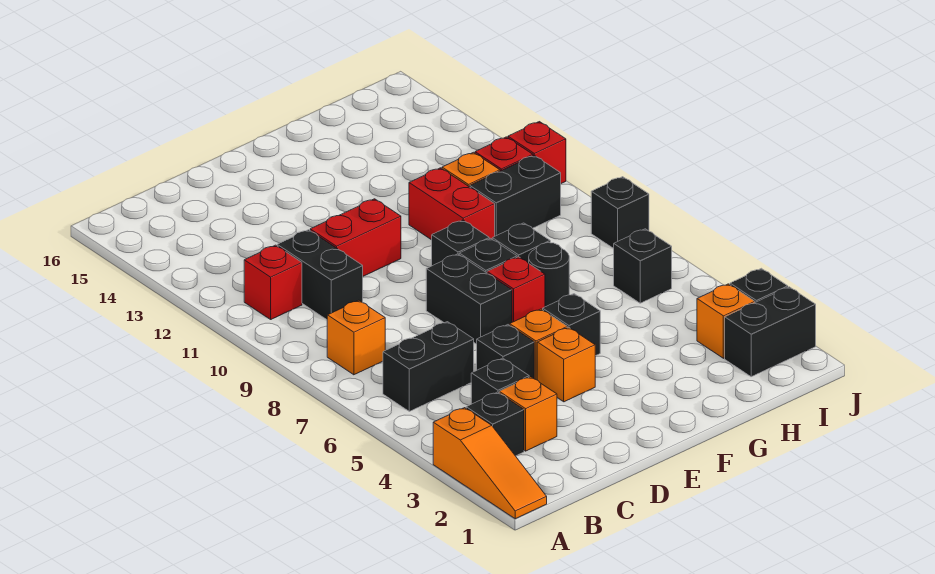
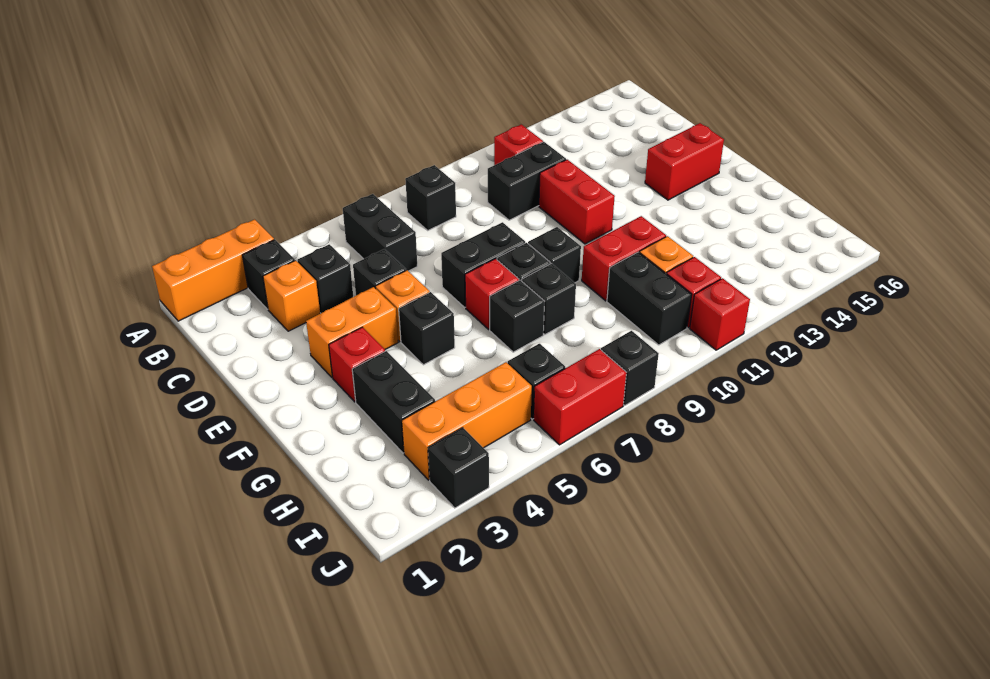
orange slope A1:A3 level 1 top 3 -> orange brick A1:A3 level 1
orange brick B8 level 1 -> black brick B8 level 1
orange brick E4 level 1 -> orange brick E3:E4 level 1
none -> red brick E14:E15 level 1
none -> red brick F3 level 1
black round brick G7 level 1 -> black brick G7 level 1
black brick I2:J2 level 1 -> black brick G3:H3 level 1
orange brick I3 level 1 -> orange brick I3:I5 level 1
none -> red brick J6:J7 level 1

